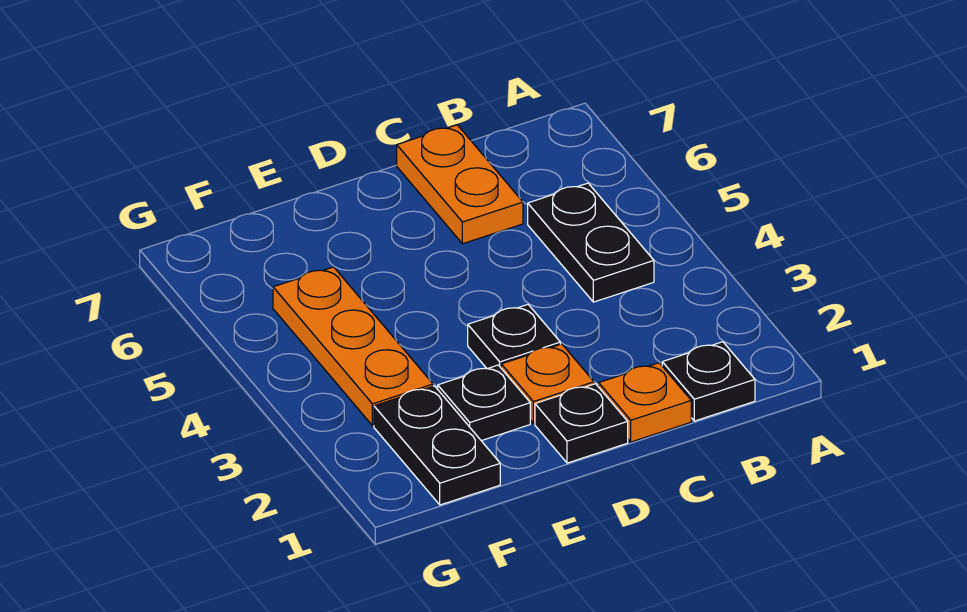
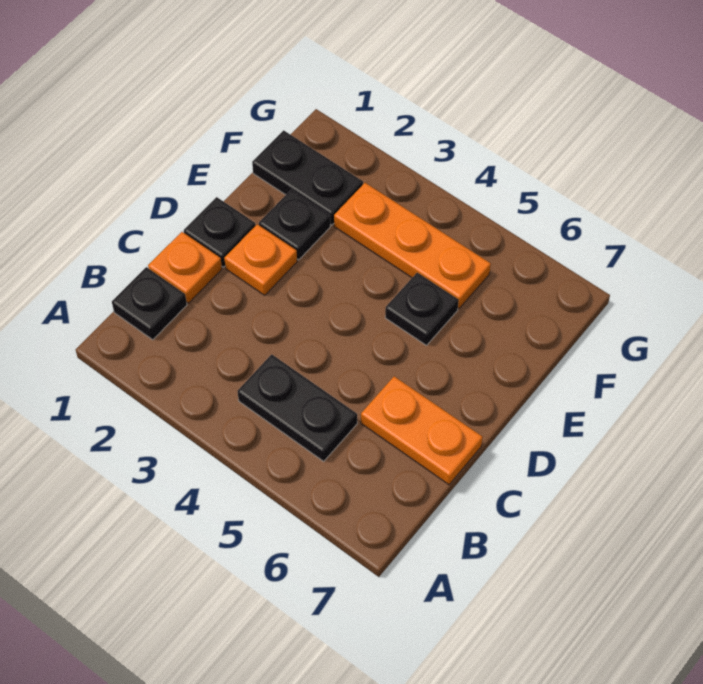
black plate D3 level 1 -> black plate E5 level 1

